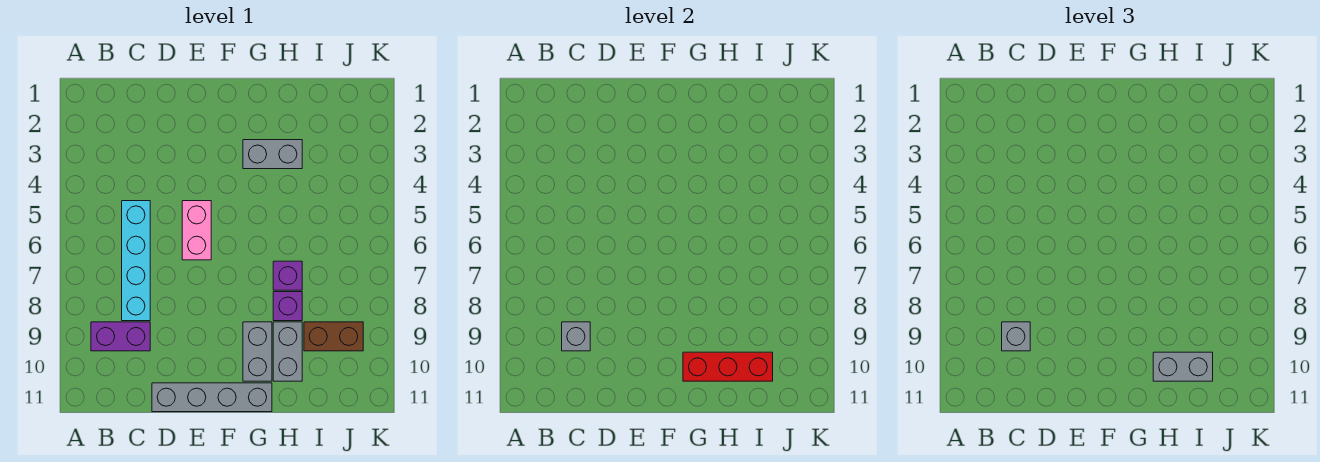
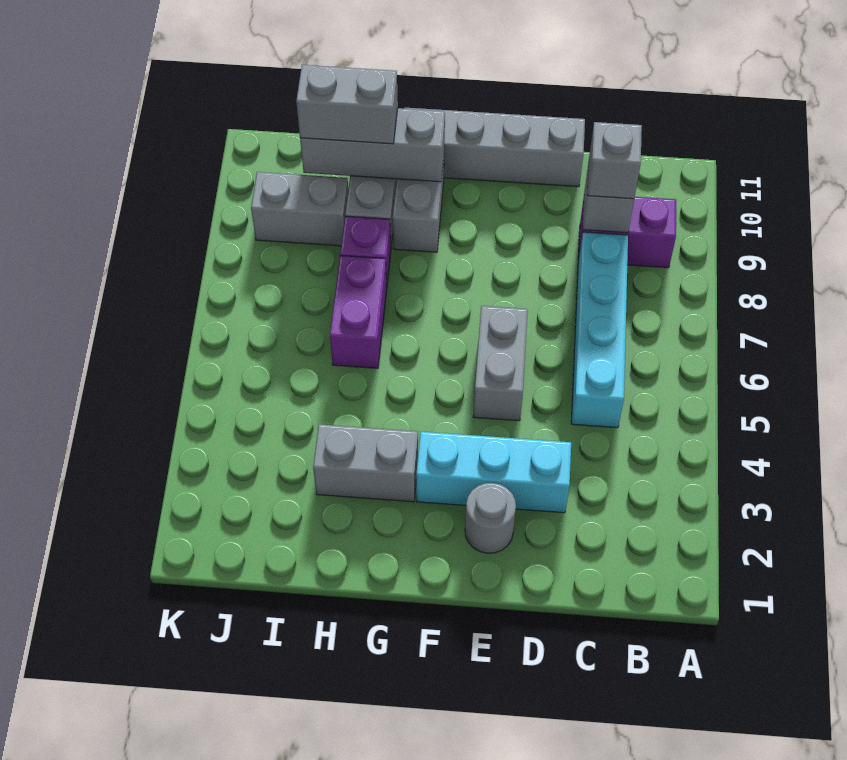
none -> cyan brick D3:F3 level 1
none -> grey round brick E2 level 1
pink brick E5:E6 level 1 -> grey brick E5:E6 level 1
red brick G10:I10 level 2 -> grey brick G10:I10 level 2
purple brick H7 level 1 -> purple brick H6:H7 level 1
brown brick I9:J9 level 1 -> grey brick I9:J9 level 1

